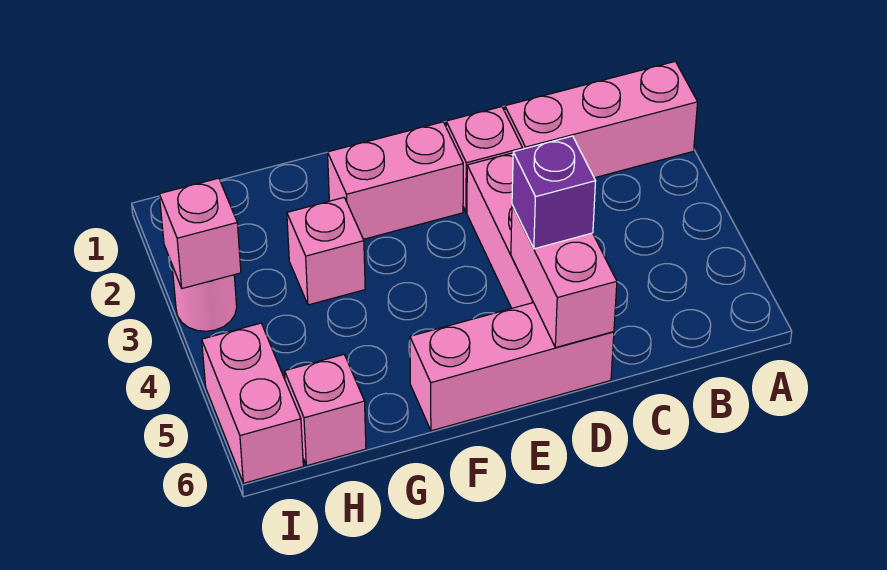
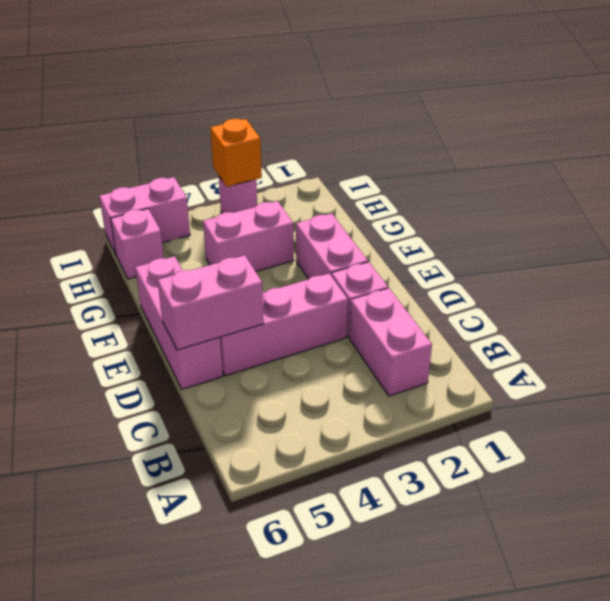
pink brick A2:C2 level 1 -> pink brick B2:C2 level 1
purple brick D5 level 3 -> none
pink brick G3 level 1 -> pink brick G3:G4 level 1
pink brick I3 level 2 -> orange brick I3 level 2

